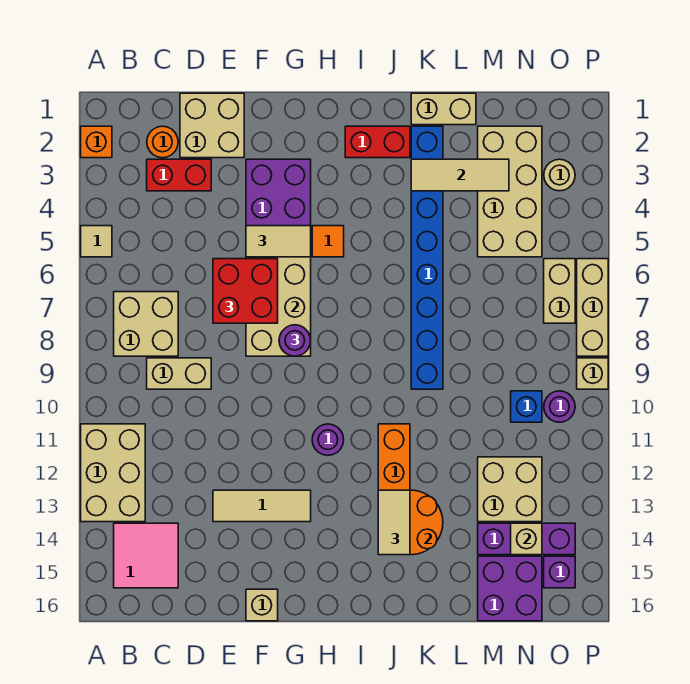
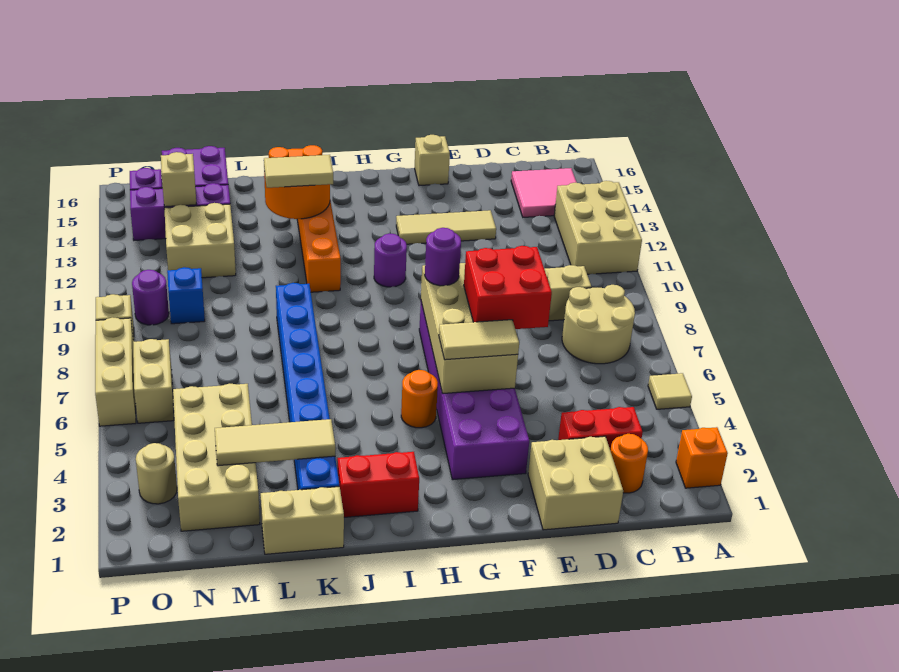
tan brick B7:C8 level 1 -> tan round brick B7:C8 level 1
orange tile H5 level 1 -> orange round brick H5 level 1
tan tile J13:J14 level 3 -> tan tile J13:K13 level 3

